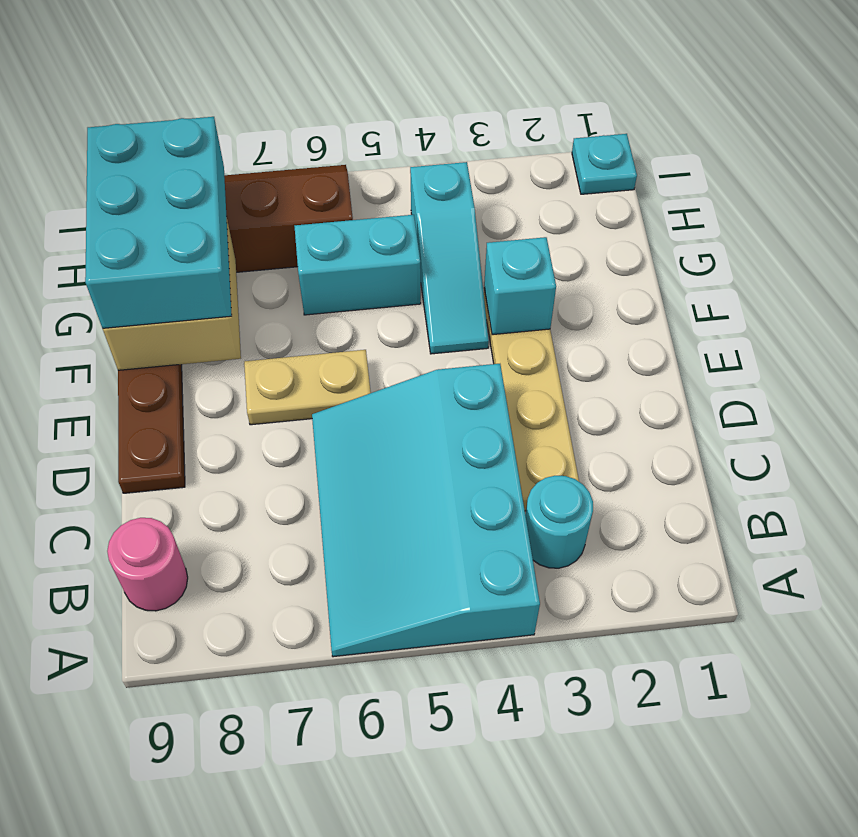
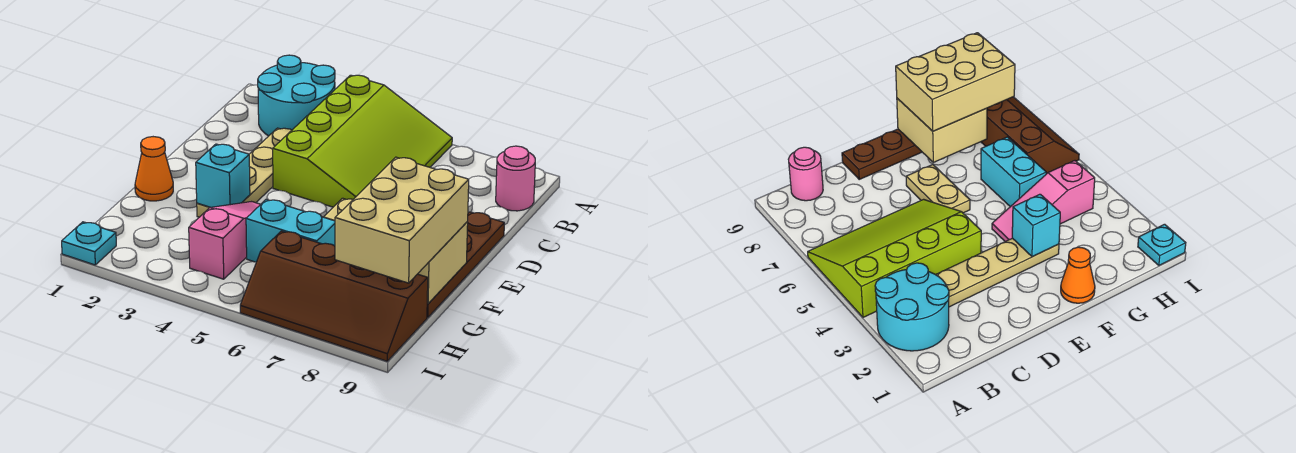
cyan slope A4:D6 level 1 top 4 -> lime slope A4:D6 level 1 top 4
cyan round brick B3 level 1 -> cyan round brick A2:B3 level 1
none -> orange cone F1 level 1
cyan slope F4:H4 level 1 top H -> pink slope F4:H4 level 1 top H
cyan brick F8:H9 level 3 -> tan brick F8:H9 level 3

